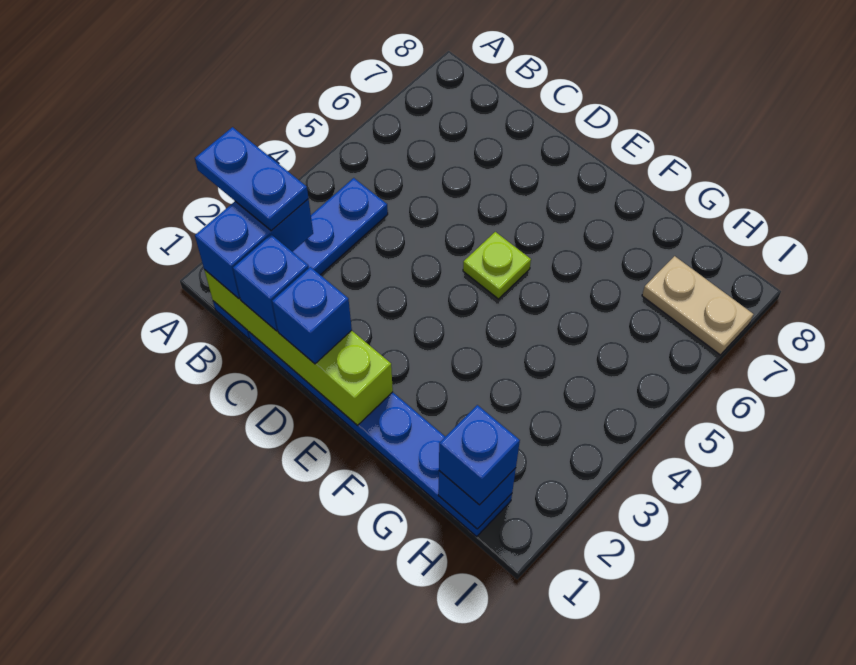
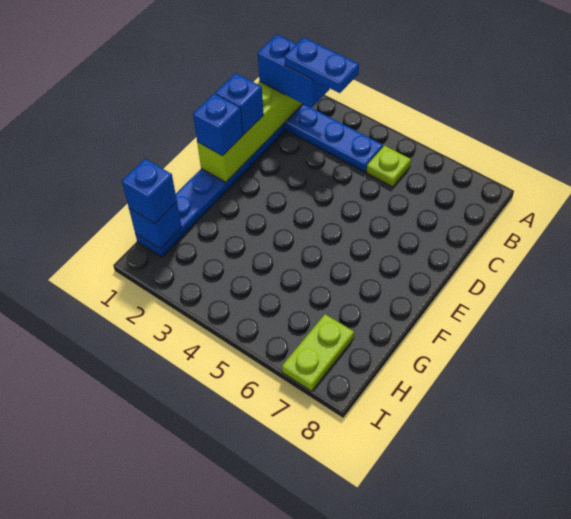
blue plate A2:B2 level 4 -> blue plate B2:B3 level 4
blue brick C1 level 3 -> blue brick E1 level 3
lime plate E5 level 1 -> lime plate B5 level 1
tan plate H7:I7 level 1 -> lime plate H7:I7 level 1

